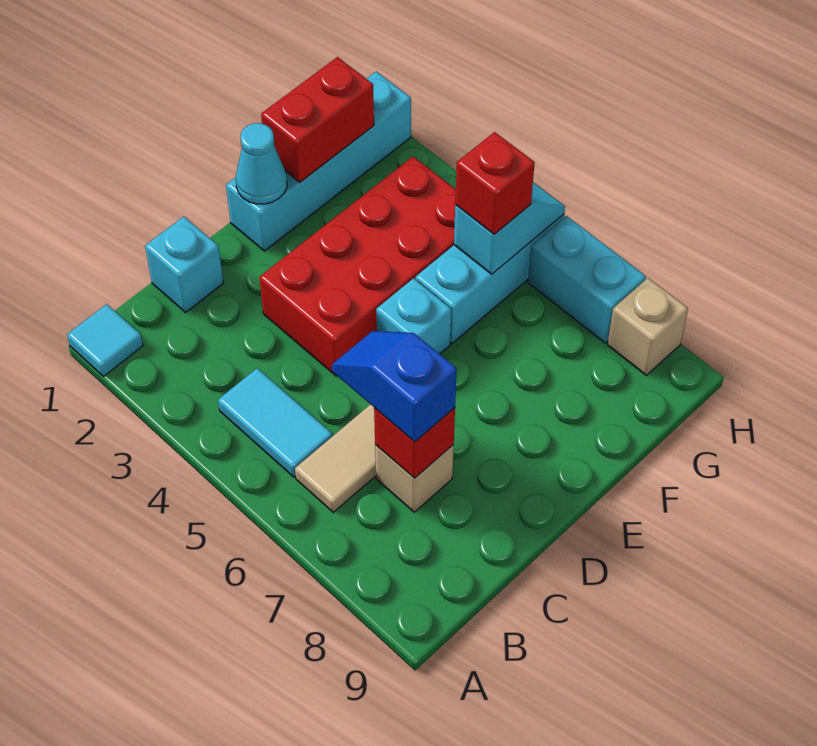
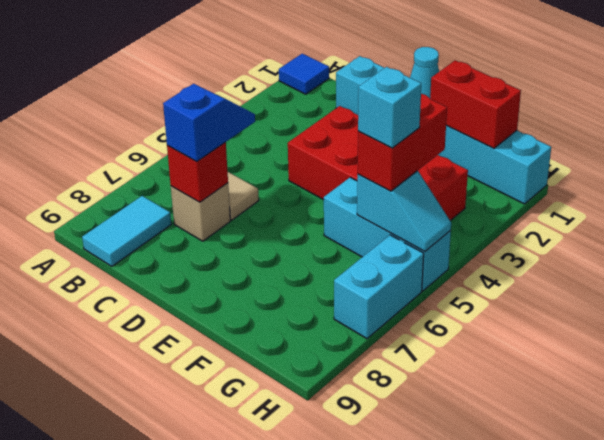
cyan tile A1 level 1 -> blue tile A1 level 1
cyan tile B4:B5 level 1 -> cyan tile B8:B9 level 1
cyan brick E5 level 1 -> cyan brick G5 level 4
red brick G5 level 3 -> red brick G4:G5 level 3
tan brick H8 level 1 -> none

